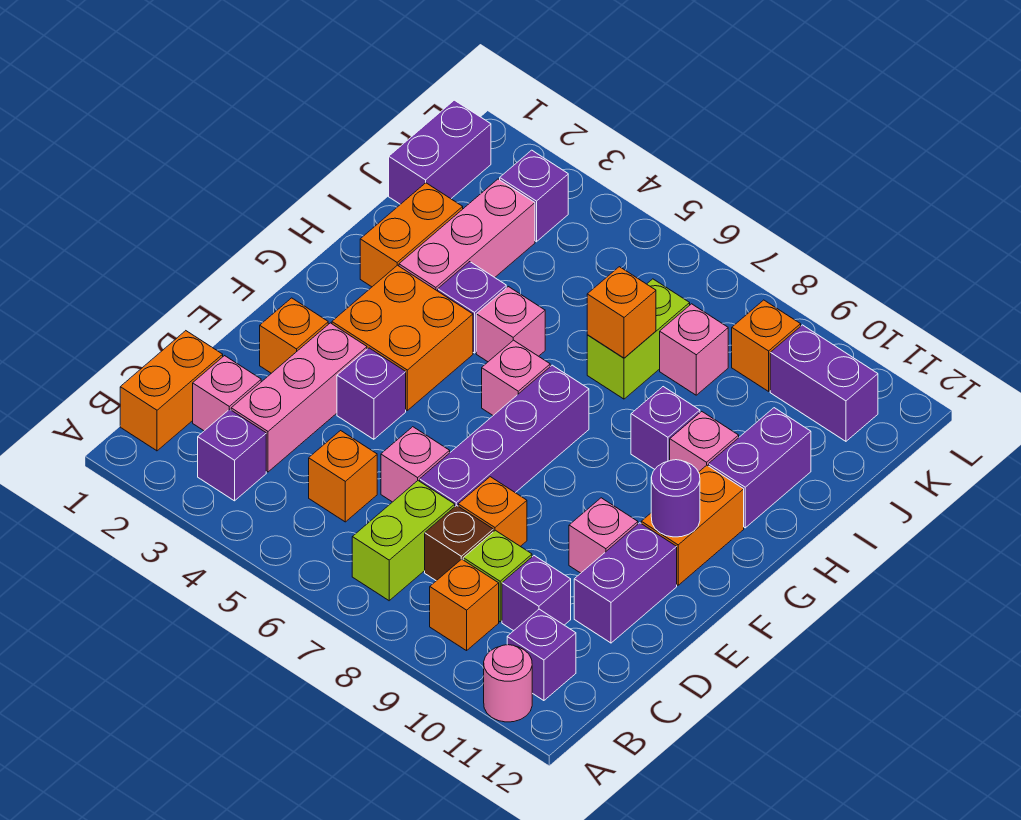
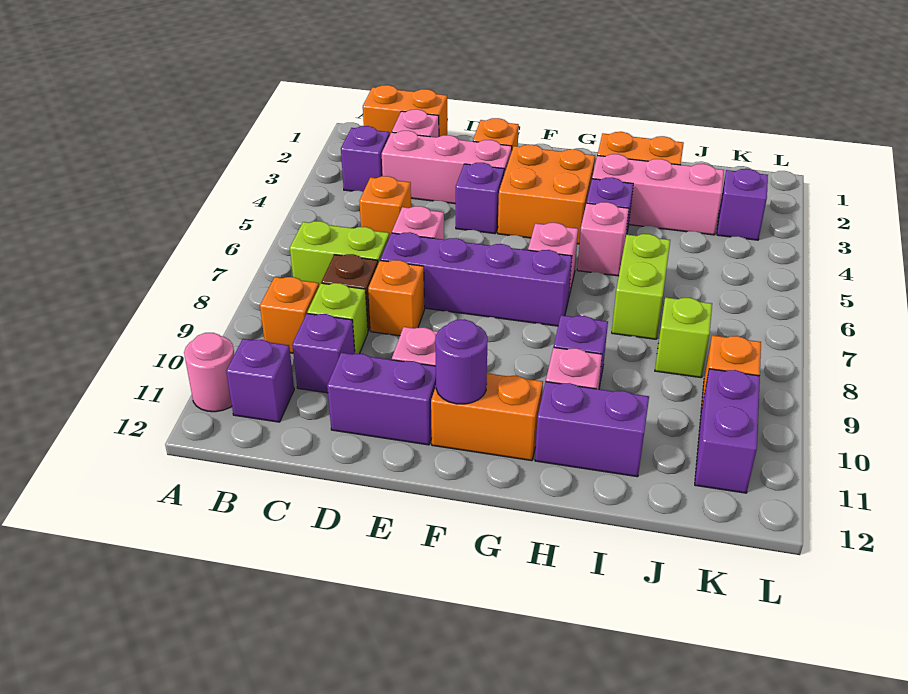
lime brick I7:J7 level 1 -> lime brick I6:I7 level 1
orange brick I7 level 2 -> none
purple brick J1:K1 level 1 -> none
pink brick J8 level 1 -> lime brick J8 level 1

